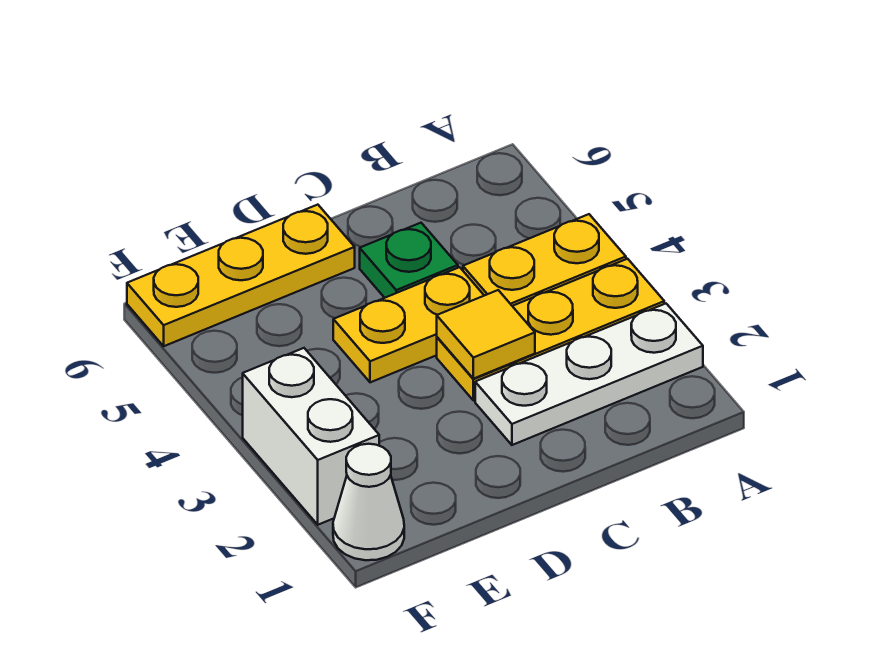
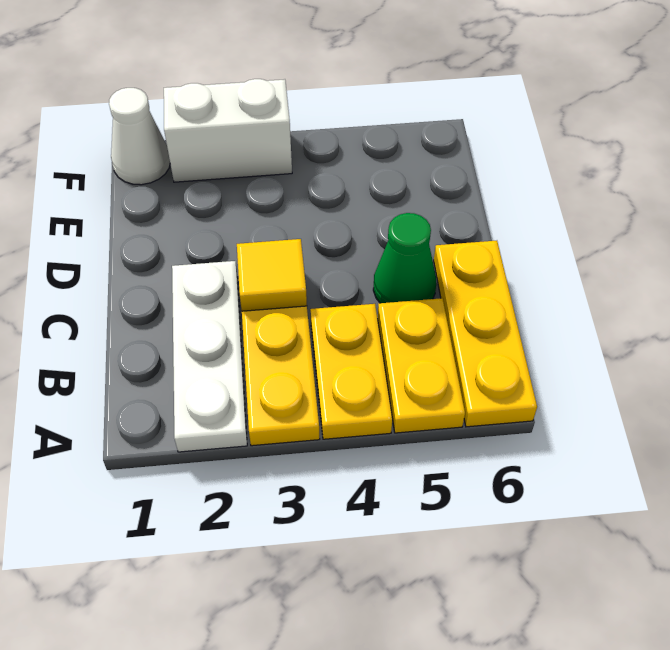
yellow plate C4:D4 level 1 -> yellow plate A5:B5 level 1
green plate C5 level 1 -> green cone C5 level 1
yellow plate D6:F6 level 1 -> yellow plate A6:C6 level 1

